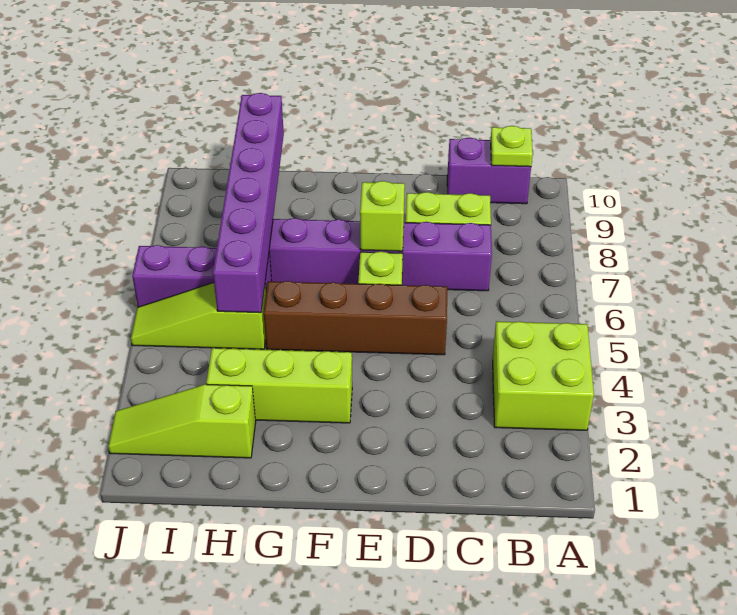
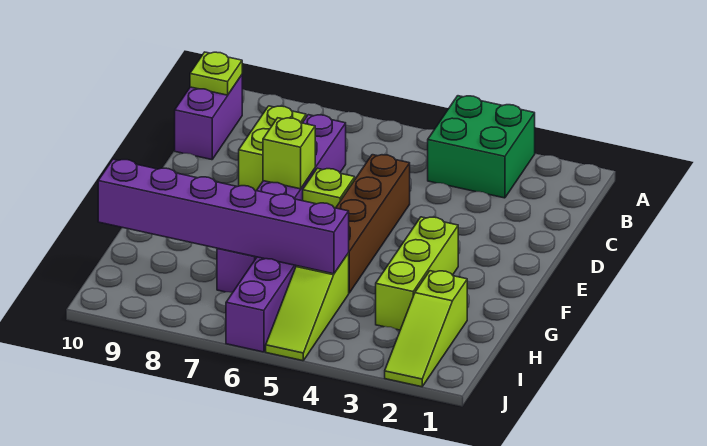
lime brick A3:B4 level 1 -> green brick A3:B4 level 1

